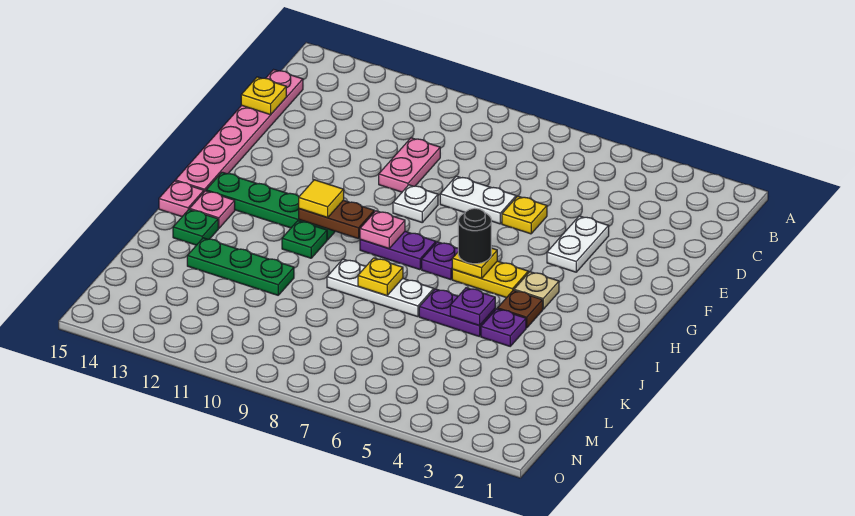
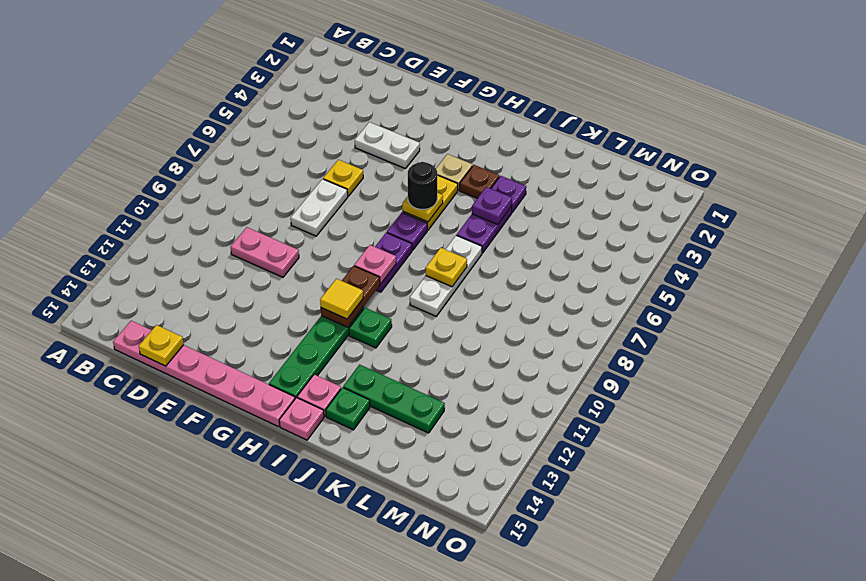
white plate F9 level 1 -> none
green plate K11:K13 level 1 -> green plate J13:L13 level 1

